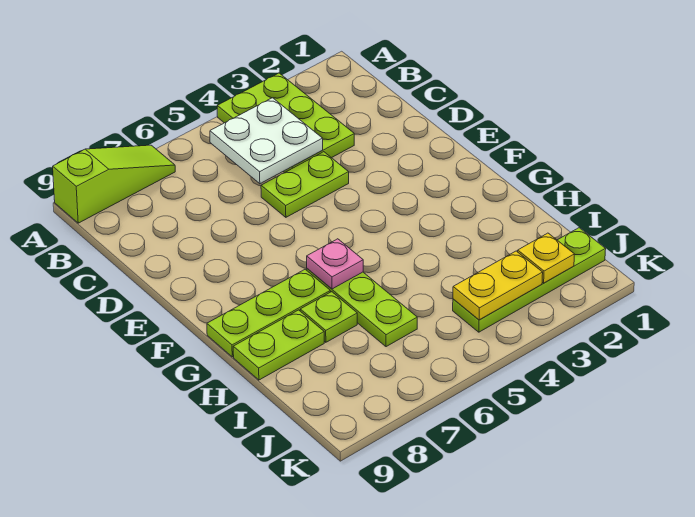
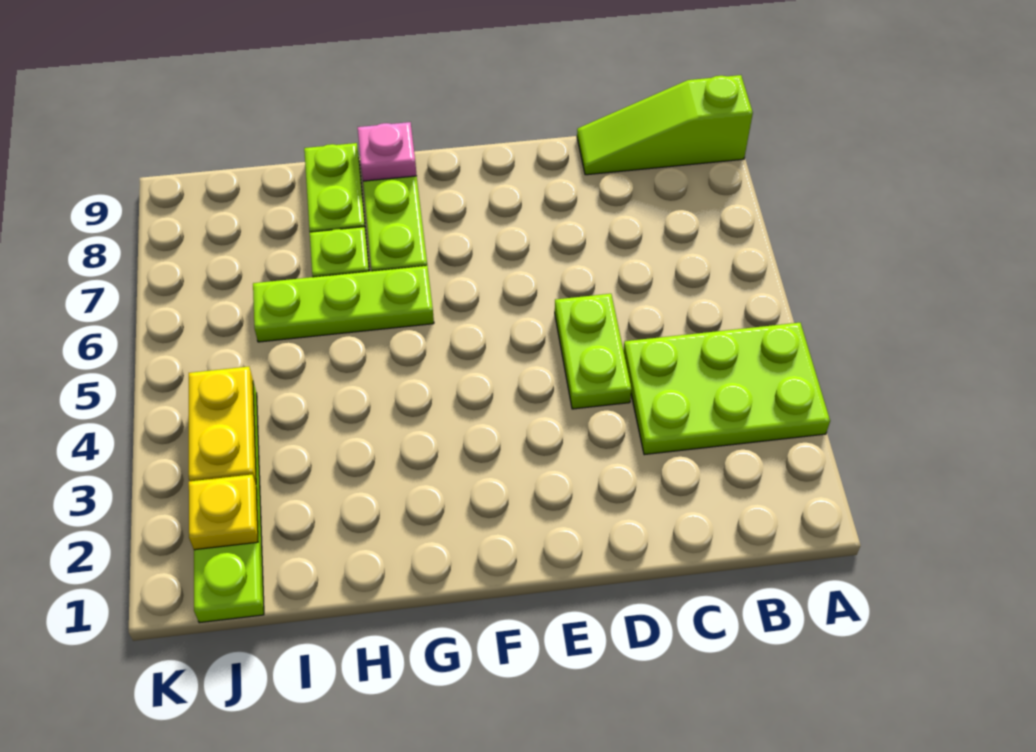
lime slope A7:A9 level 1 top 9 -> lime slope A9:C9 level 1 top A
white plate B4:C5 level 2 -> none
pink plate G6 level 2 -> pink plate G9 level 2

